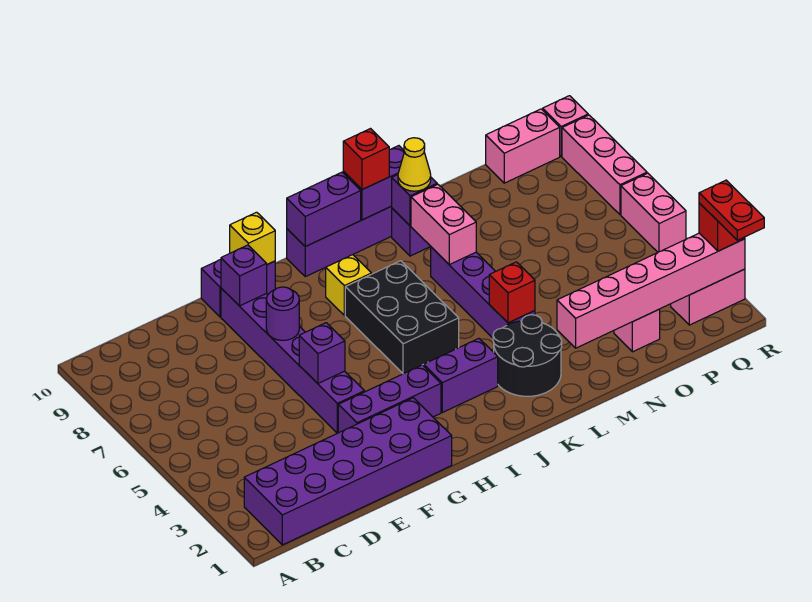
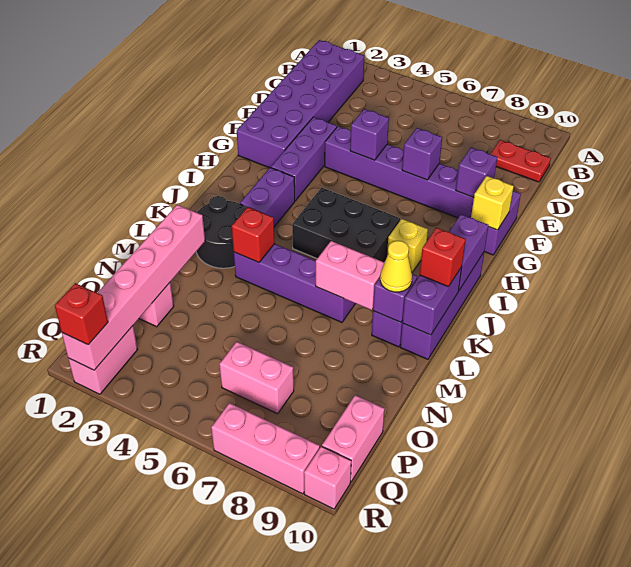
purple round brick F7 level 2 -> purple brick F7 level 2
red plate R1:R2 level 4 -> red plate C9:C10 level 1
pink brick R5:R6 level 1 -> pink brick P6:P7 level 1

